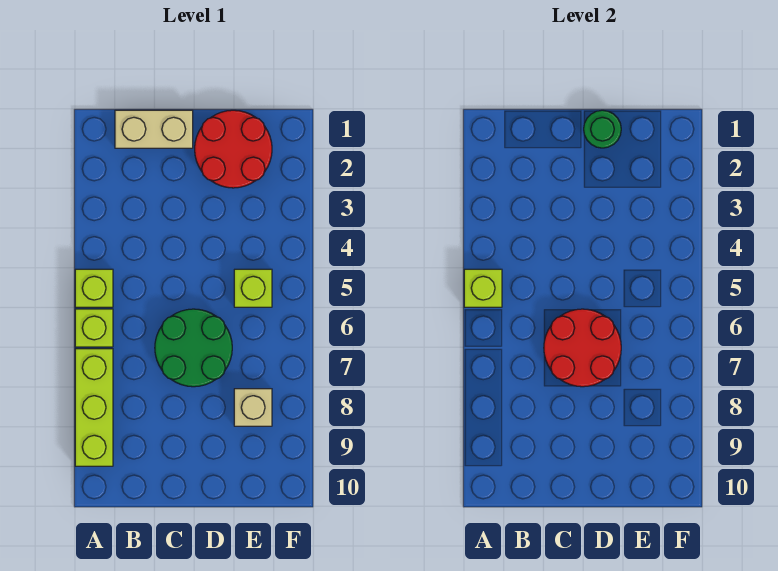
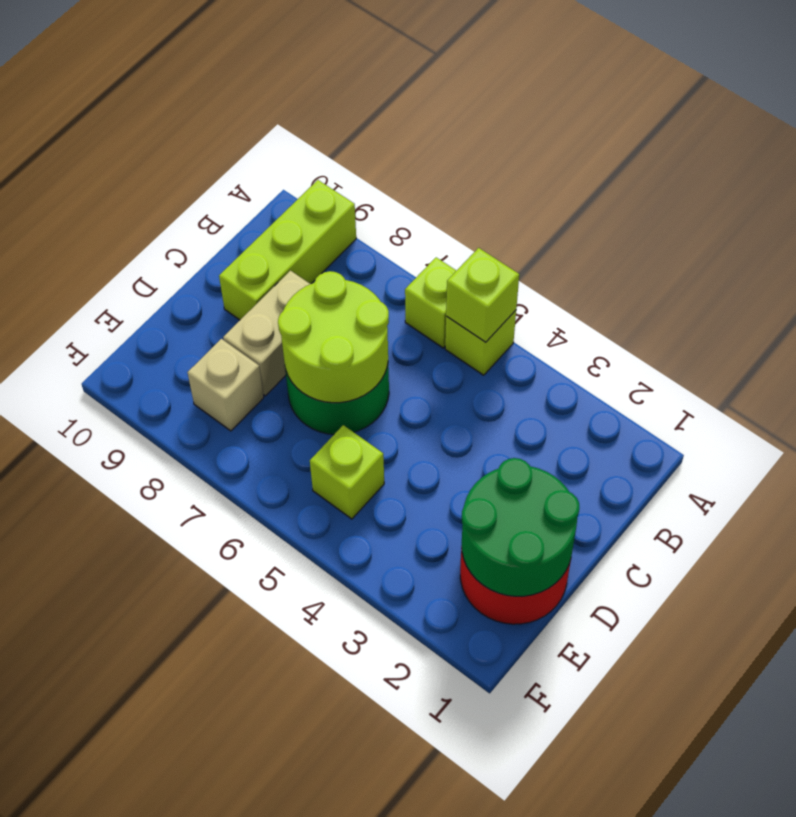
lime brick A7:A9 level 1 -> lime brick A9:C9 level 1
tan brick B1:C1 level 1 -> tan brick C8:D8 level 1
red round brick C6:D7 level 2 -> lime round brick C6:D7 level 2
green round brick D1 level 2 -> green round brick D1:E2 level 2

